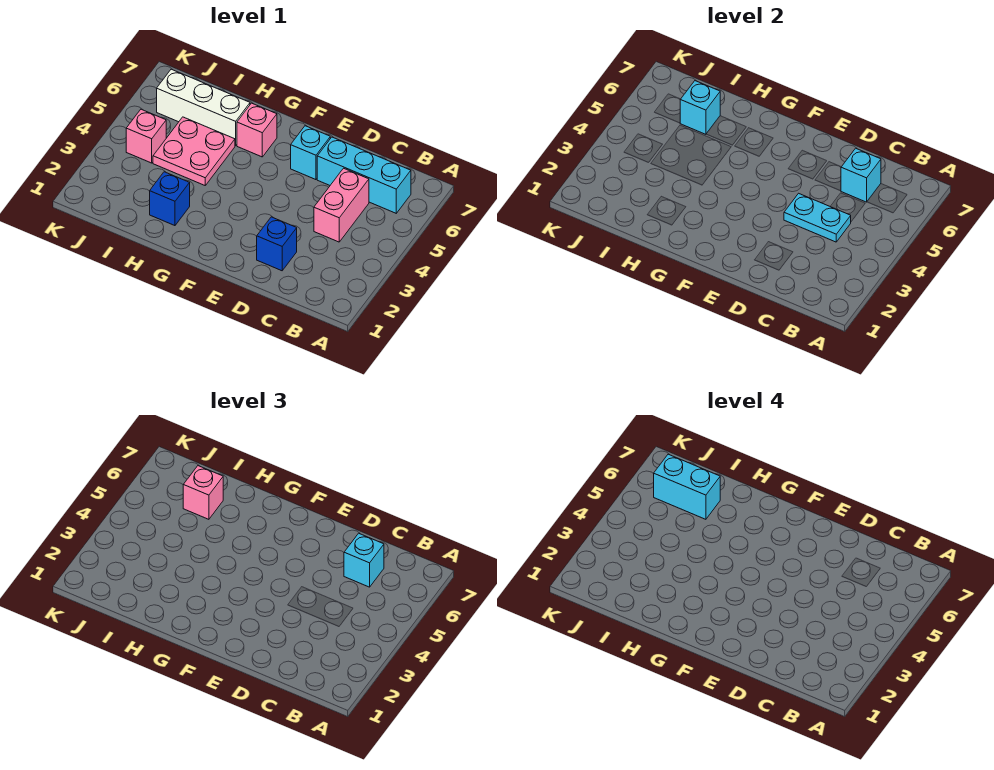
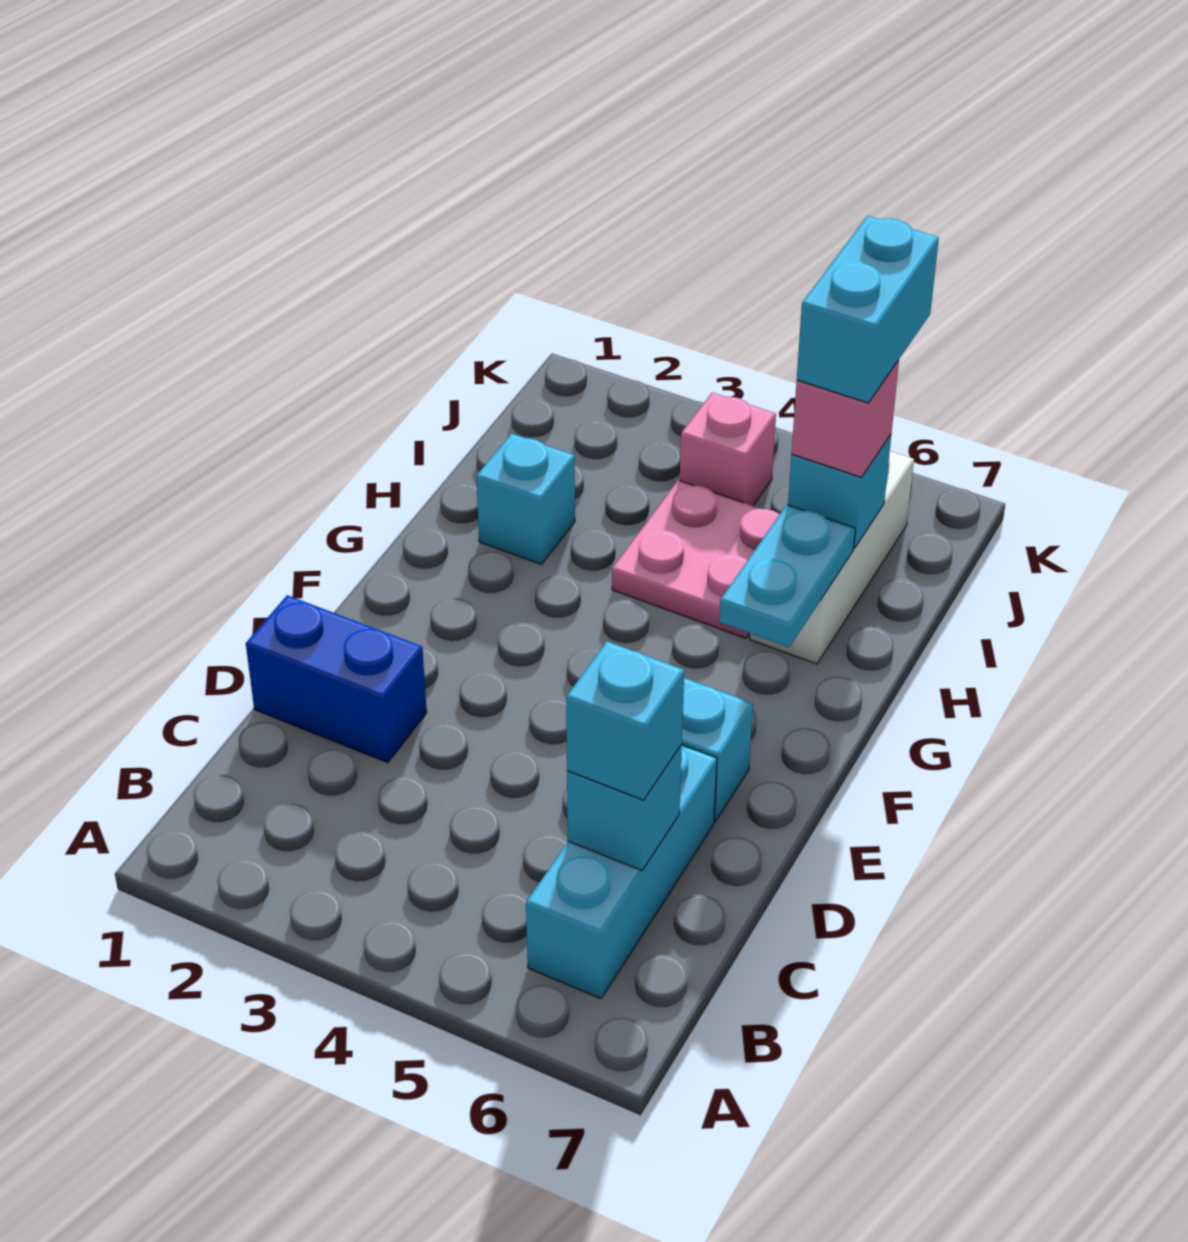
pink brick C4:C5 level 1 -> none
cyan plate C4:D4 level 2 -> cyan plate G6:H6 level 2
blue brick D2 level 1 -> blue brick D1:D2 level 1
pink brick G6 level 1 -> none
blue brick H2 level 1 -> cyan brick H2 level 1

